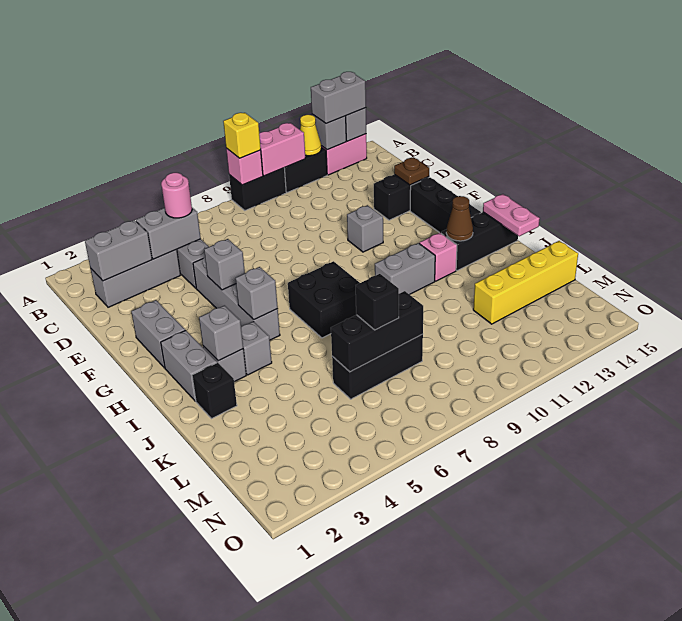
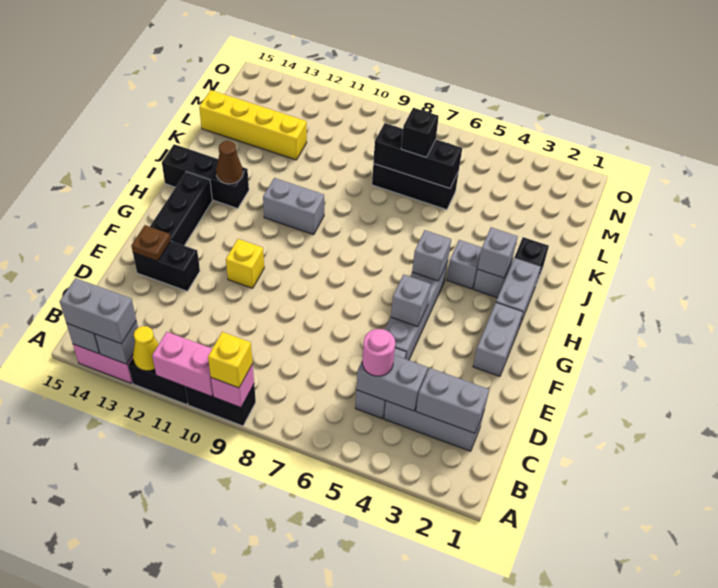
grey brick F11 level 1 -> yellow brick F11 level 1
black brick H7:I8 level 1 -> none
pink brick I12 level 1 -> none
pink plate I15:J15 level 2 -> none

